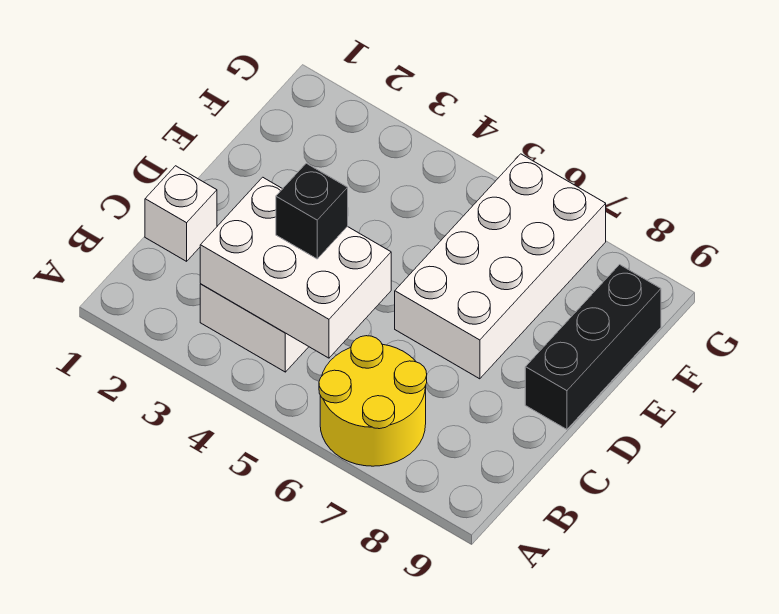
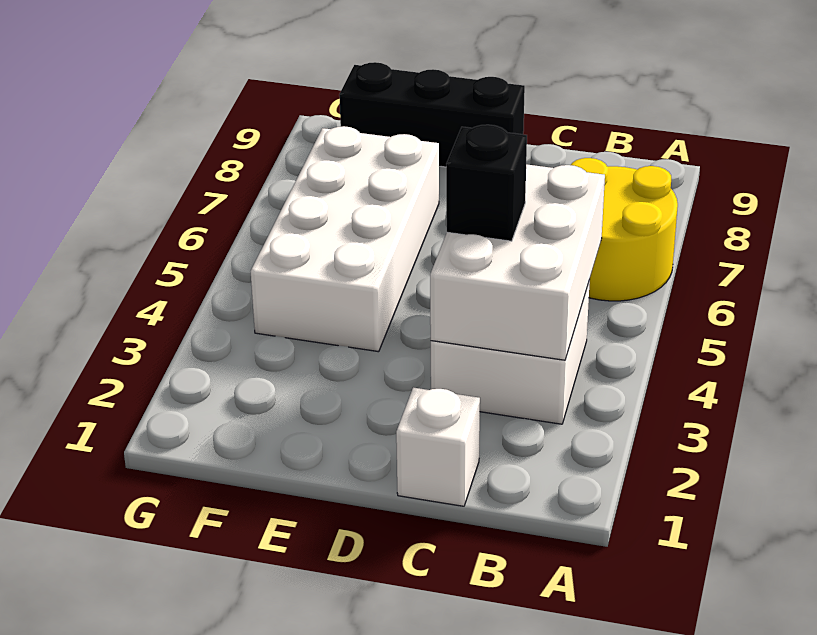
white brick D6:G7 level 1 -> white brick E4:F7 level 1

